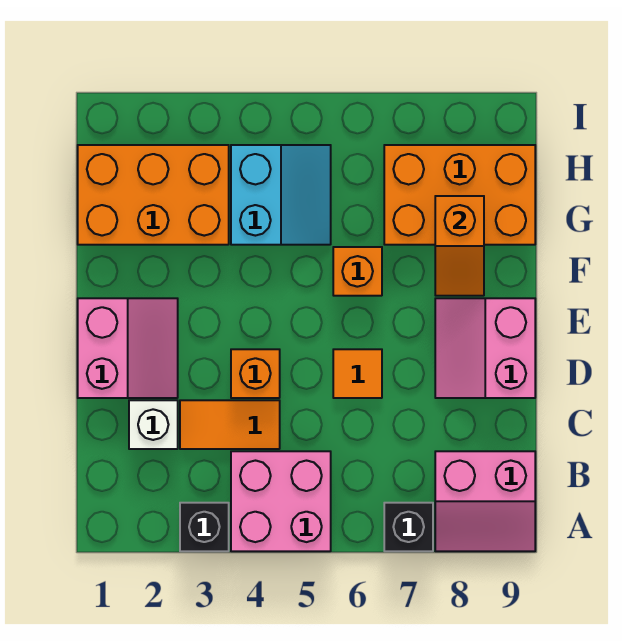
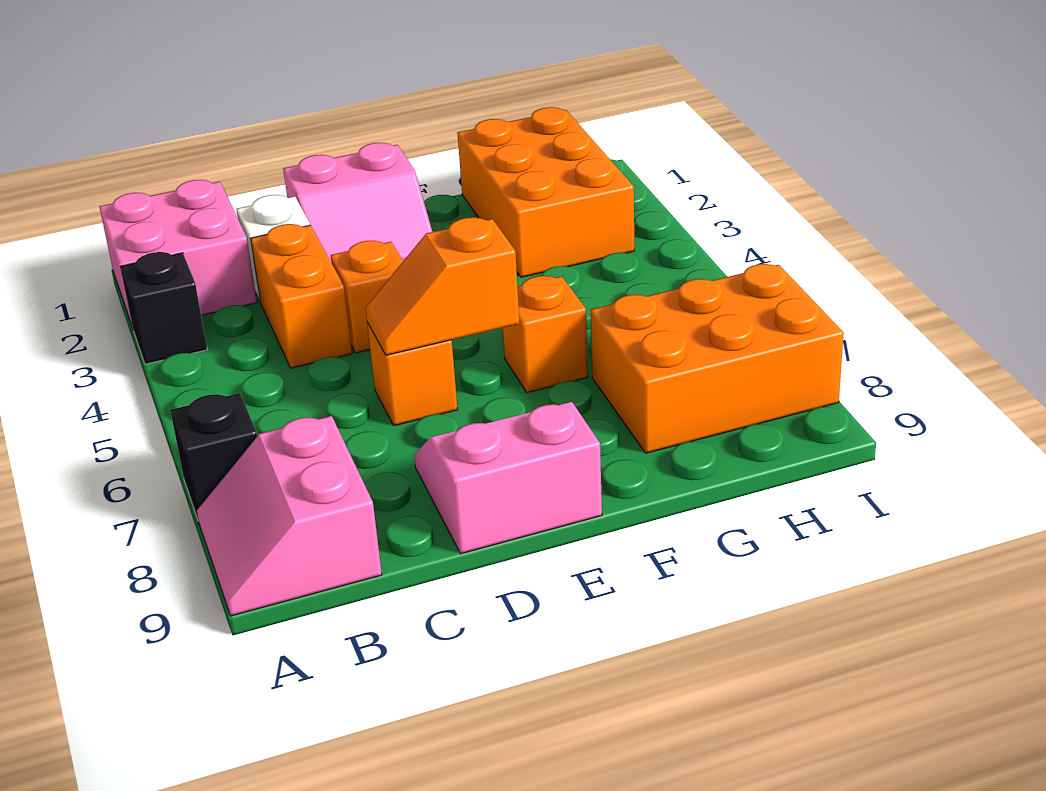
pink brick A4:B5 level 1 -> pink brick A1:B2 level 1
orange tile C3:C4 level 1 -> orange brick C3:C4 level 1
orange tile D6 level 1 -> orange brick D6 level 1
orange slope F8:G8 level 2 top G -> orange slope D6:E6 level 2 top E
cyan slope G4:H5 level 1 top 4 -> none
orange brick G7:H9 level 1 -> orange brick G7:I8 level 1

